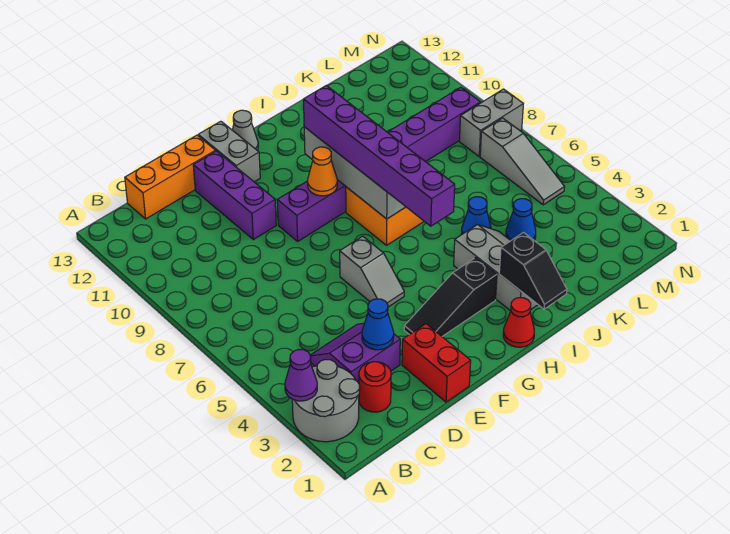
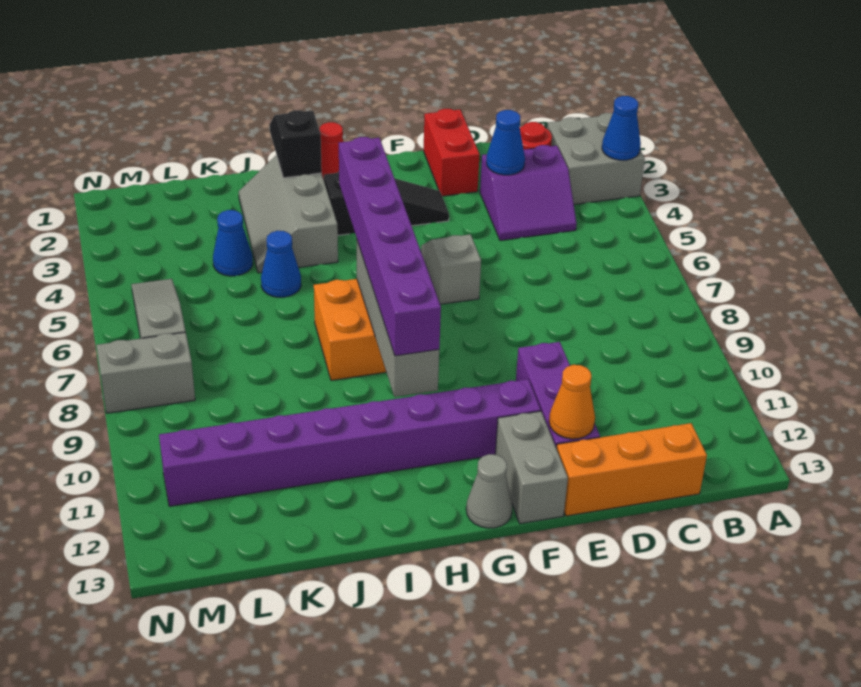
grey round brick A2:B3 level 1 -> grey brick A2:B3 level 1
purple cone A3 level 2 -> blue cone A3 level 2
purple brick F9:M9 level 1 -> purple brick F11:M11 level 1
orange cone G9 level 2 -> orange cone E12 level 2

